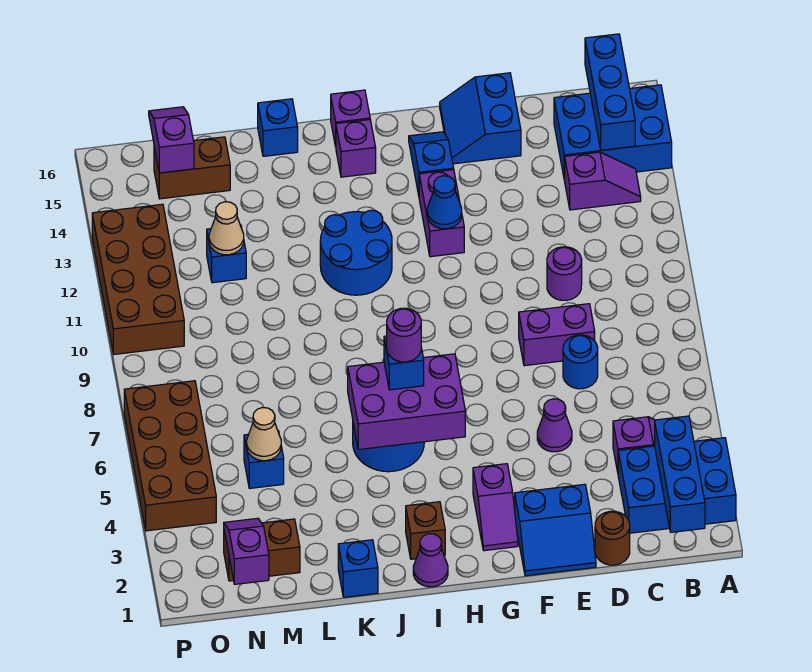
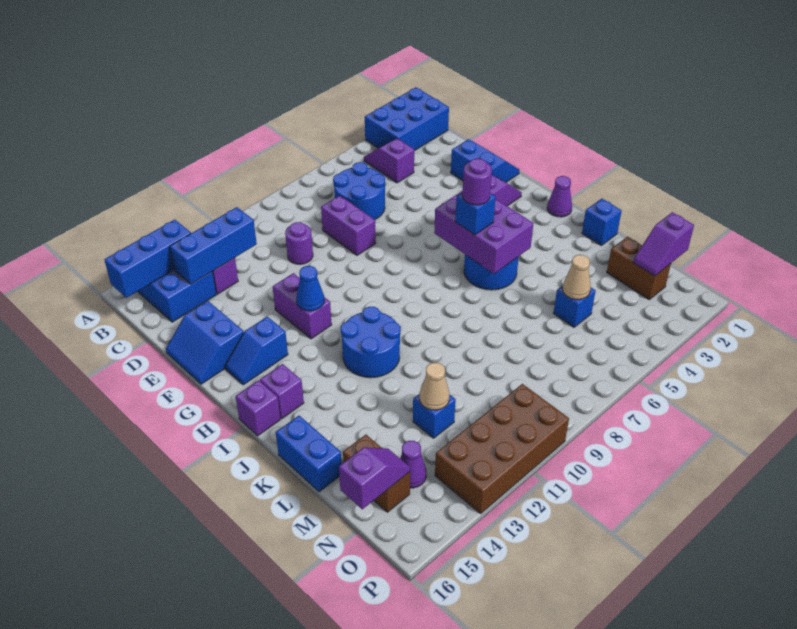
blue brick A2:C3 level 1 -> blue brick A1:B3 level 1
blue brick B1:B3 level 2 -> blue brick C12:C14 level 2
brown round brick D1 level 1 -> none
blue round brick D7 level 1 -> blue round brick C6:D7 level 1
purple cone E5 level 1 -> purple cone N14 level 1
blue slope E15:F16 level 1 top E -> blue slope E15:F16 level 1 top 15
purple brick G12:G13 level 1 -> purple brick F12:G12 level 1
brown brick I2 level 1 -> none
blue brick K16 level 1 -> blue brick K16:L16 level 1
purple slope N15:N16 level 2 top 15 -> purple slope N15:N16 level 2 top 16
brown brick O4:P7 level 1 -> none

